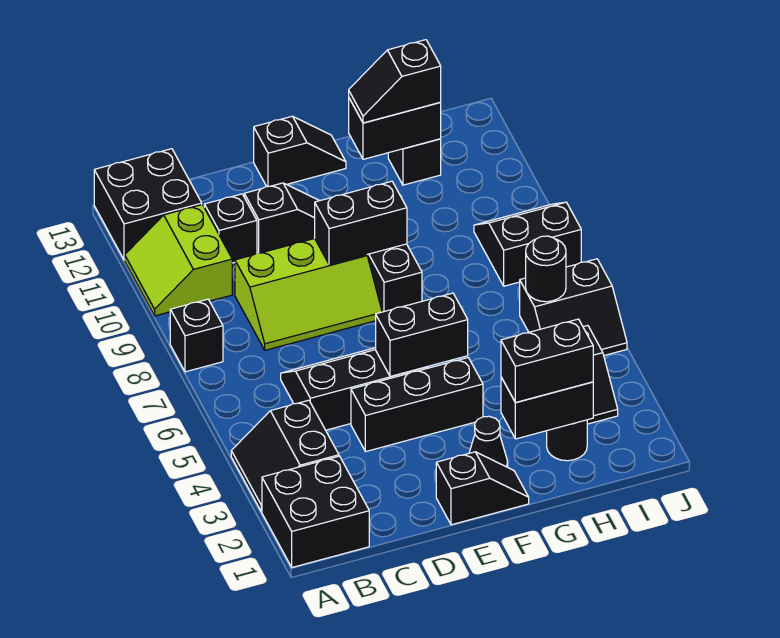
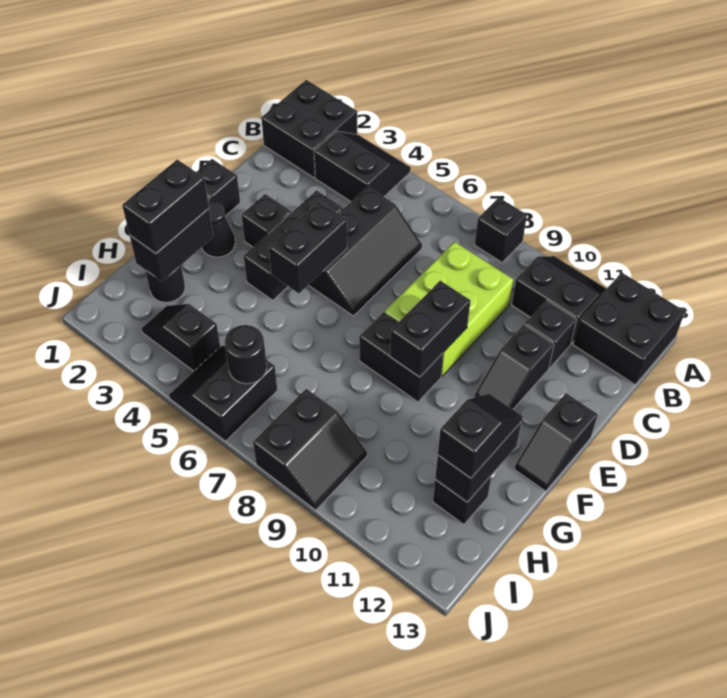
lime slope A10:B11 level 1 top B -> black slope A10:B11 level 1 top B
lime slope C8:E9 level 1 top 9 -> lime brick C8:E9 level 1
none -> black brick E3 level 1

